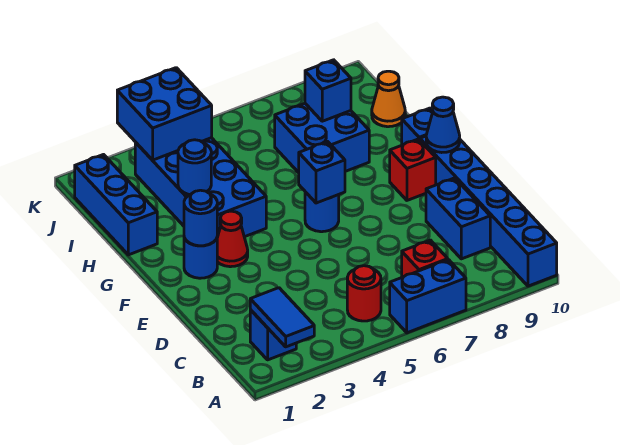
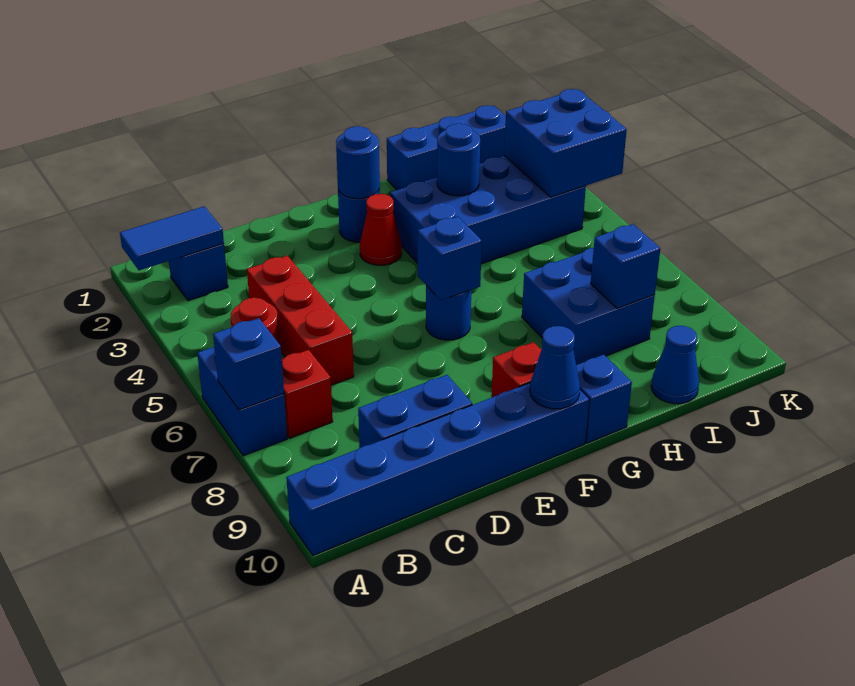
none -> blue brick A7 level 2
none -> red brick C4:C6 level 1
orange cone I10 level 1 -> blue cone I10 level 1

